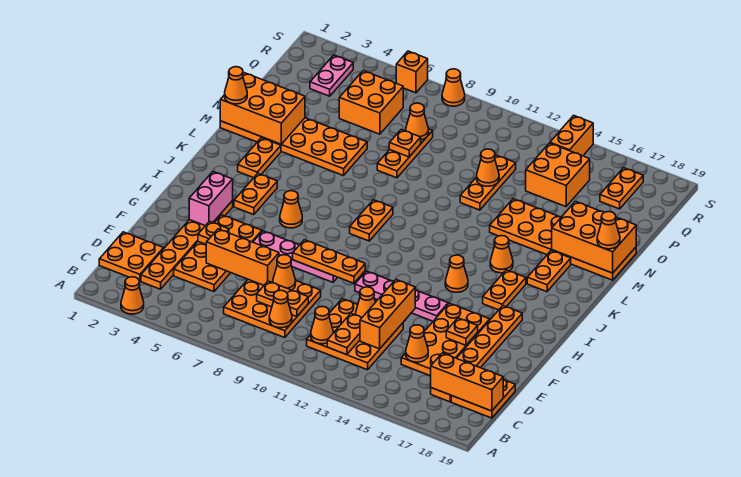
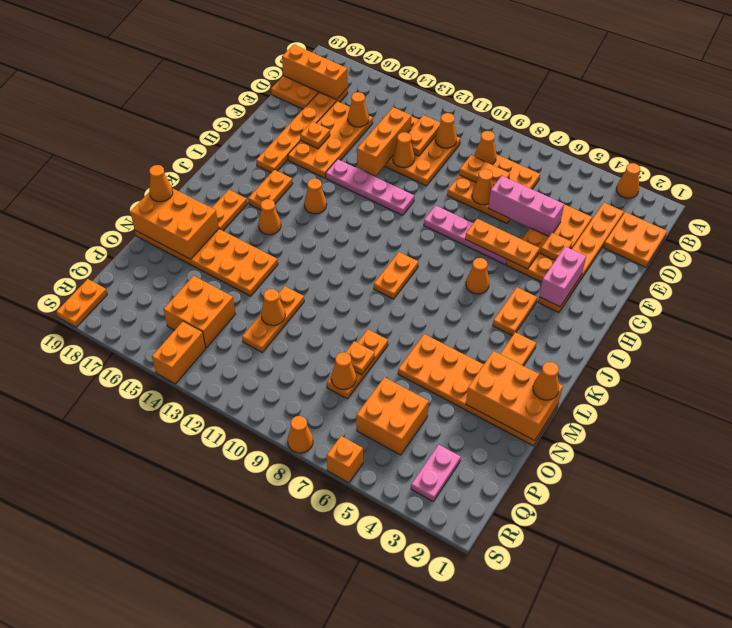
orange brick E5:E7 level 2 -> pink brick E5:E7 level 2
orange plate G8:G10 level 2 -> orange plate G5:G7 level 2
orange plate Q17:R17 level 1 -> orange plate R19:S19 level 1

